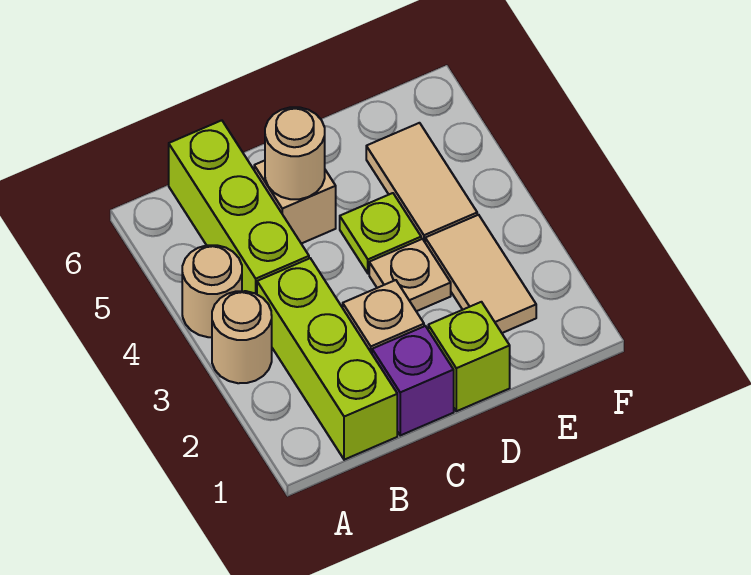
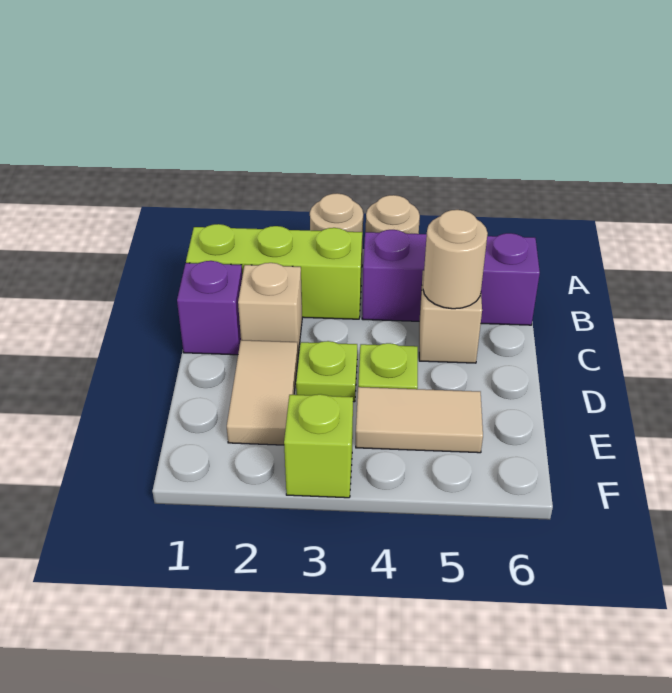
lime brick B4:B6 level 1 -> purple brick B4:B6 level 1
lime brick D1 level 1 -> lime brick F3 level 1
tan plate D3 level 1 -> lime plate D3 level 1
tan tile E2:E3 level 1 -> tan tile D2:E2 level 1

